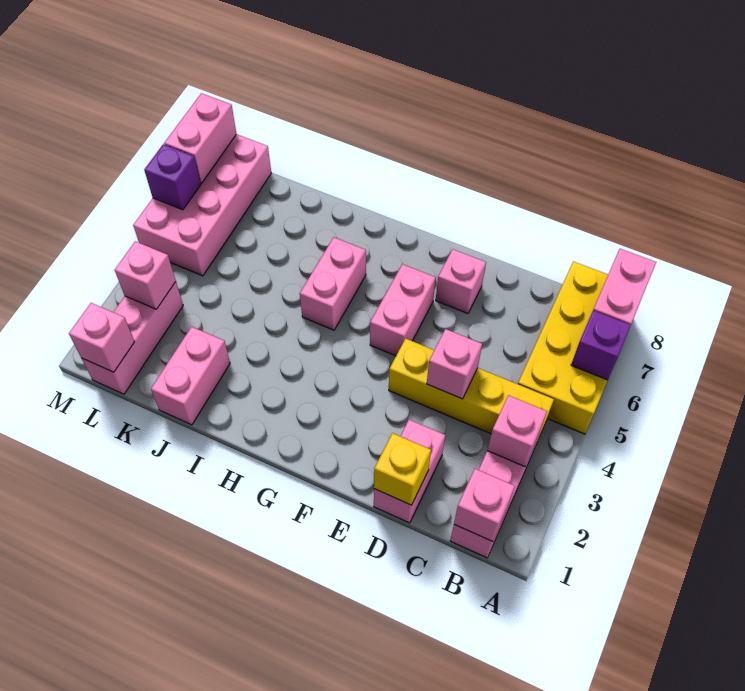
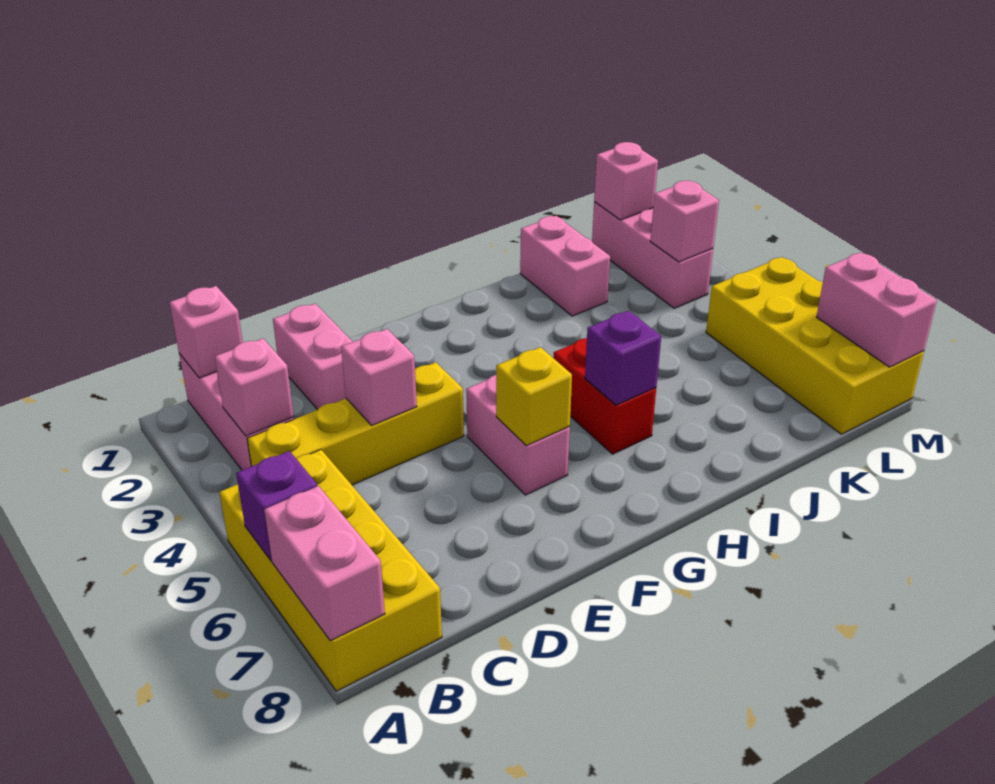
yellow brick D1 level 2 -> yellow brick F6 level 2
pink brick E7 level 1 -> none
pink brick H5:H6 level 1 -> red brick H5:H6 level 1
pink brick L5:M8 level 1 -> yellow brick L5:M8 level 1
purple brick M6 level 2 -> purple brick H6 level 2

